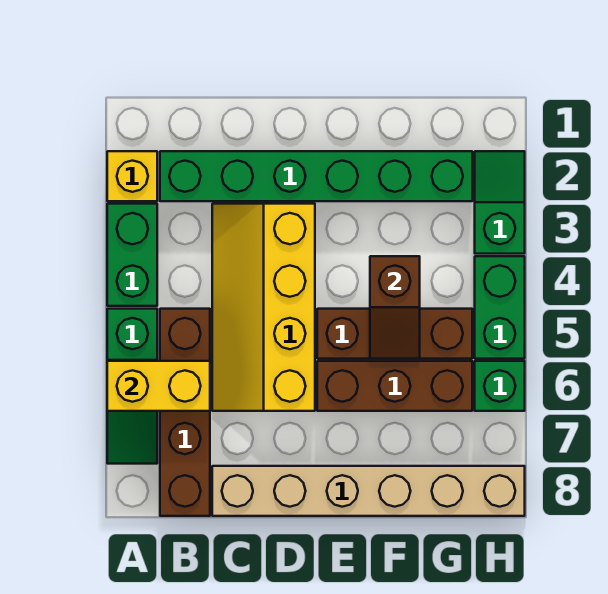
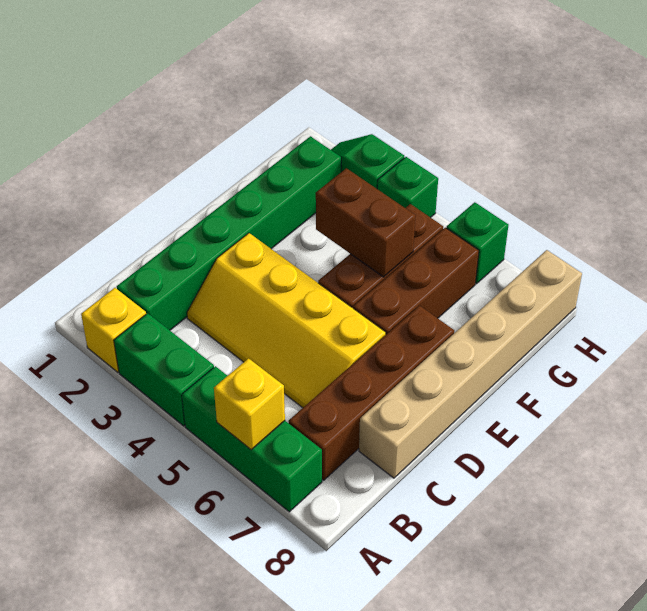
green slope A5:A7 level 1 top 5 -> green brick A5:A7 level 1
yellow brick A6:B6 level 2 -> yellow brick A6 level 2
brown brick B5:B8 level 1 -> brown brick B7:E7 level 1
brown slope F4:F5 level 2 top 4 -> brown brick F4:F5 level 2
green brick H4:H5 level 1 -> green brick H4 level 1

